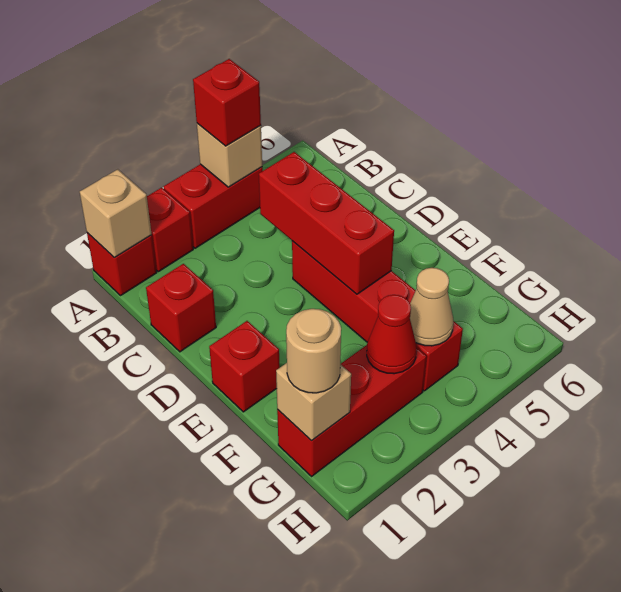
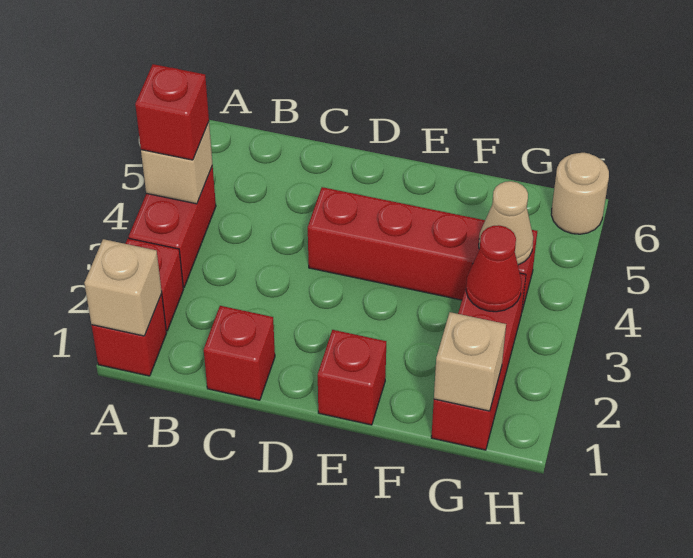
red brick C4:E4 level 2 -> none
tan round brick G1 level 3 -> tan round brick H6 level 1

